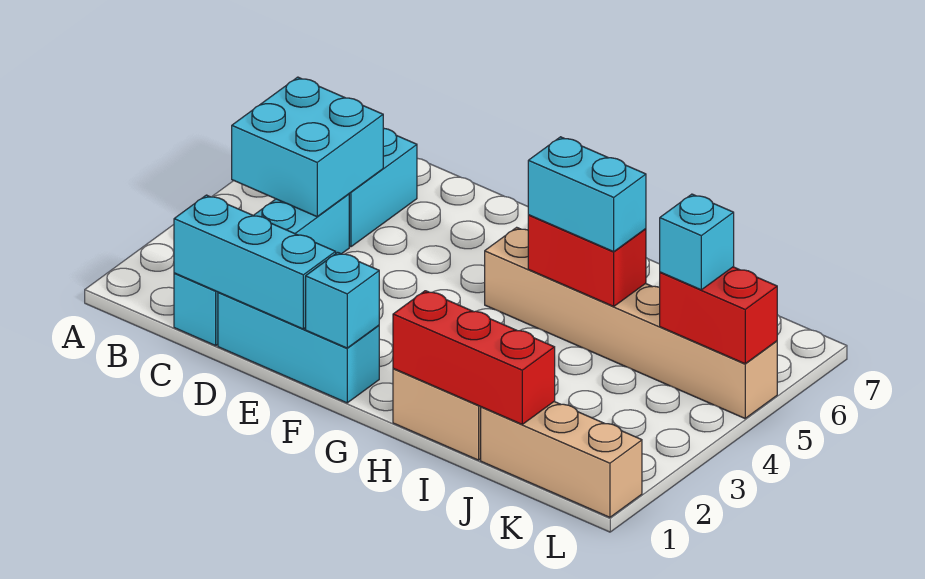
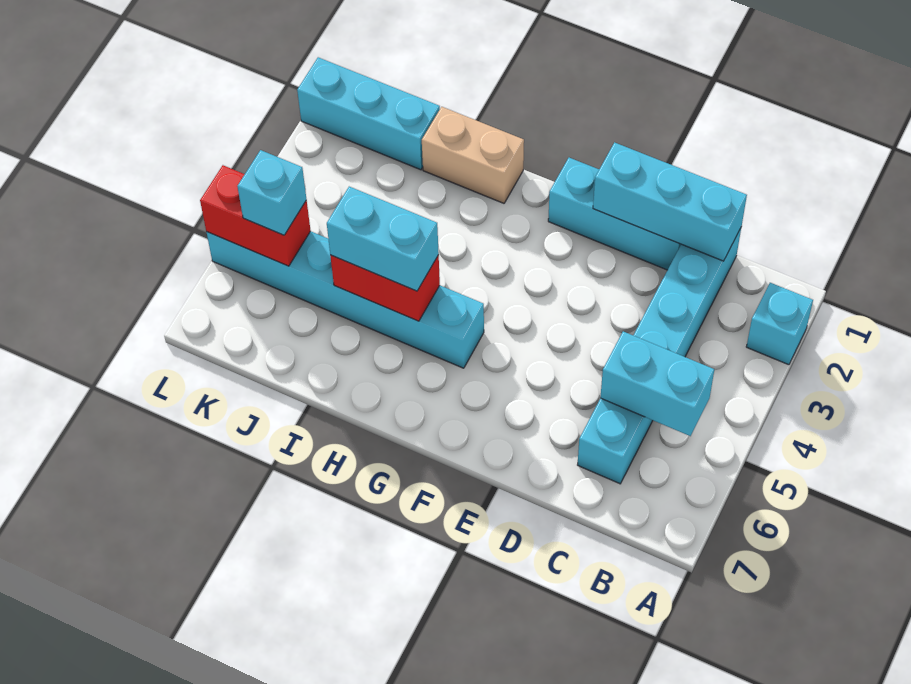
cyan brick B4:C5 level 2 -> cyan brick B5:C5 level 2
cyan brick F1 level 2 -> cyan brick A2 level 1
tan brick G5:L5 level 1 -> cyan brick G5:L5 level 1
red brick H1:J1 level 2 -> none
tan brick J1:L1 level 1 -> cyan brick J1:L1 level 1

